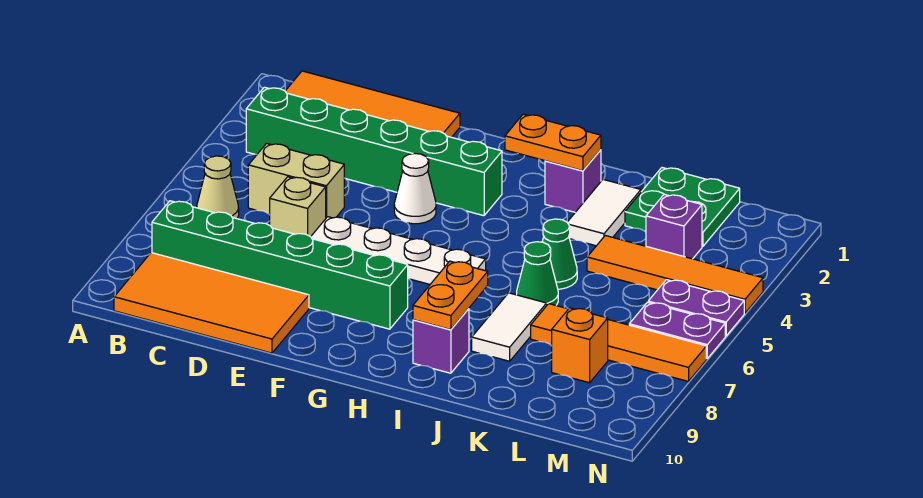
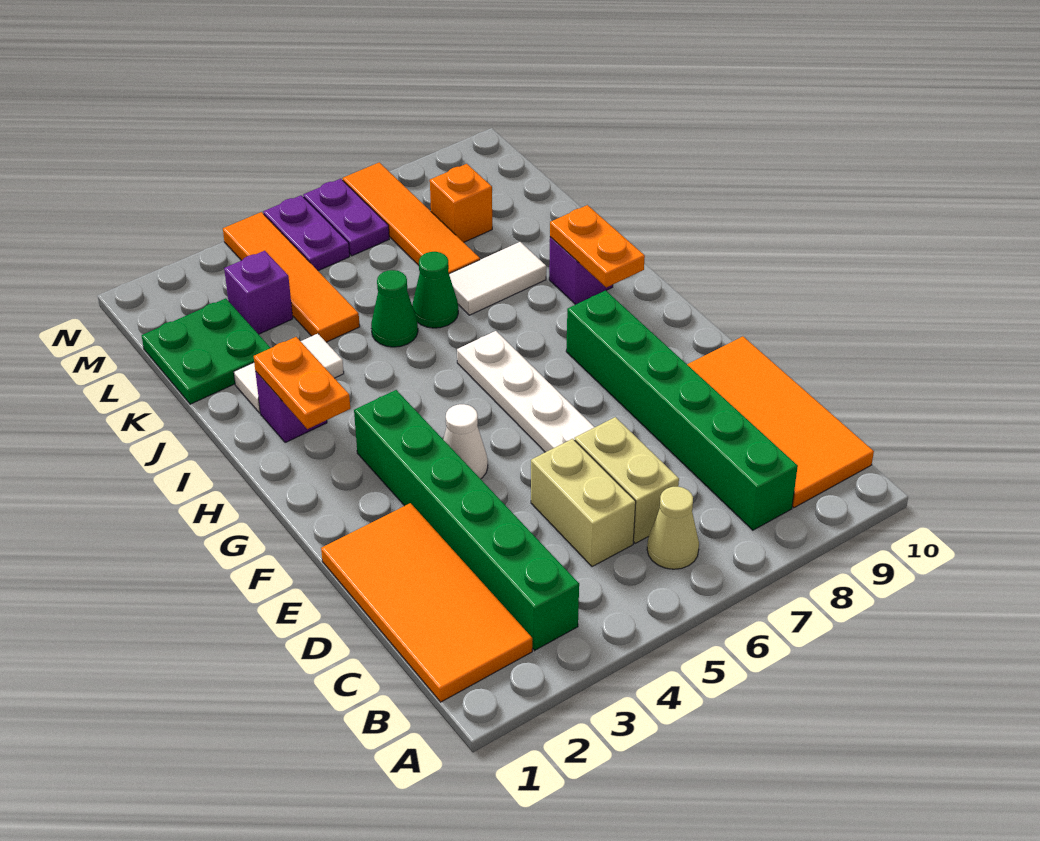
tan brick D6 level 1 -> tan brick C6:D6 level 1
orange plate I8:I9 level 2 -> orange plate H9:I9 level 2

